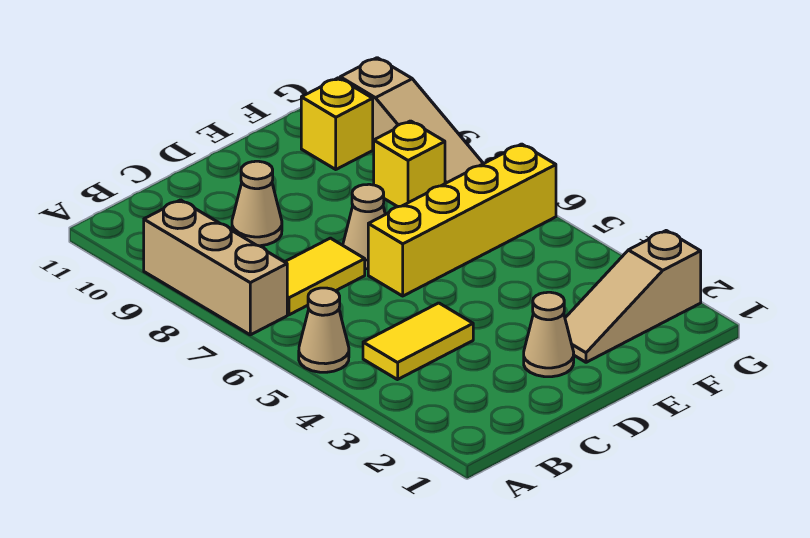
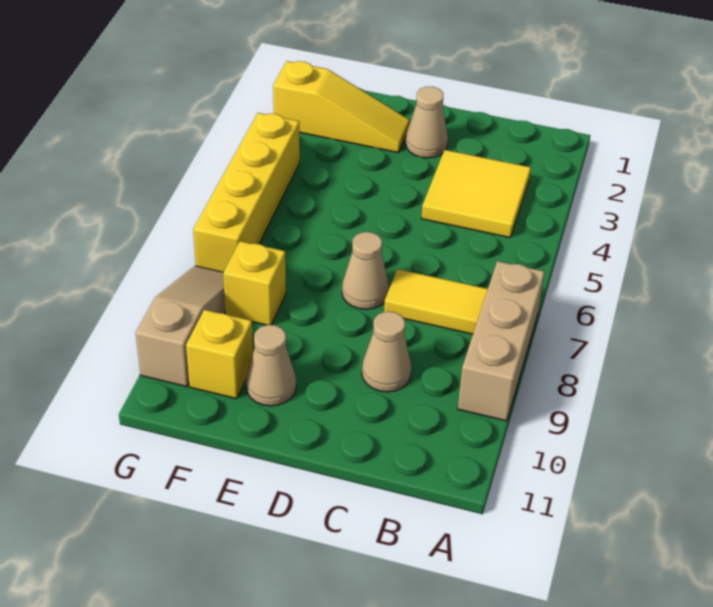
tan cone A5 level 1 -> tan cone E10 level 1
yellow tile B4:C4 level 1 -> yellow tile B3:C4 level 1
yellow brick D6:G6 level 1 -> yellow brick G4:G7 level 1
tan slope E2:G2 level 1 top G -> yellow slope E2:G2 level 1 top G

